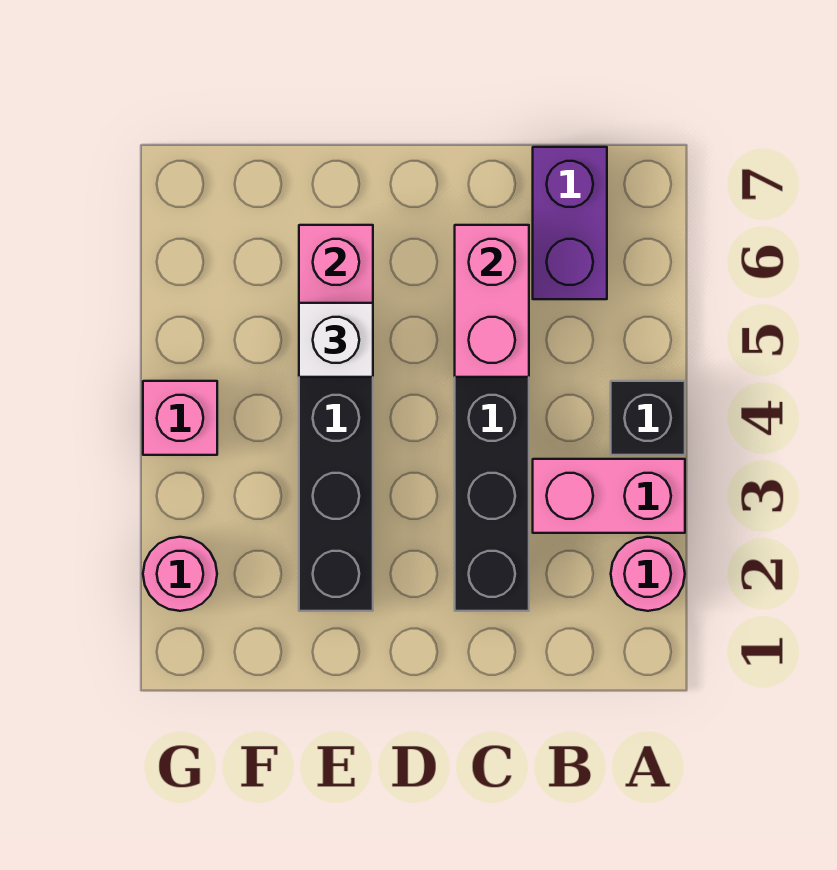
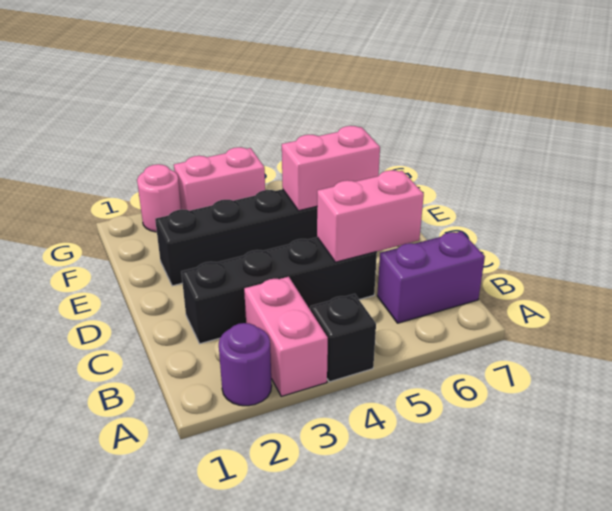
pink round brick A2 level 1 -> purple round brick A2 level 1
white brick E5 level 3 -> none
pink brick G4 level 1 -> pink brick G3:G4 level 1

